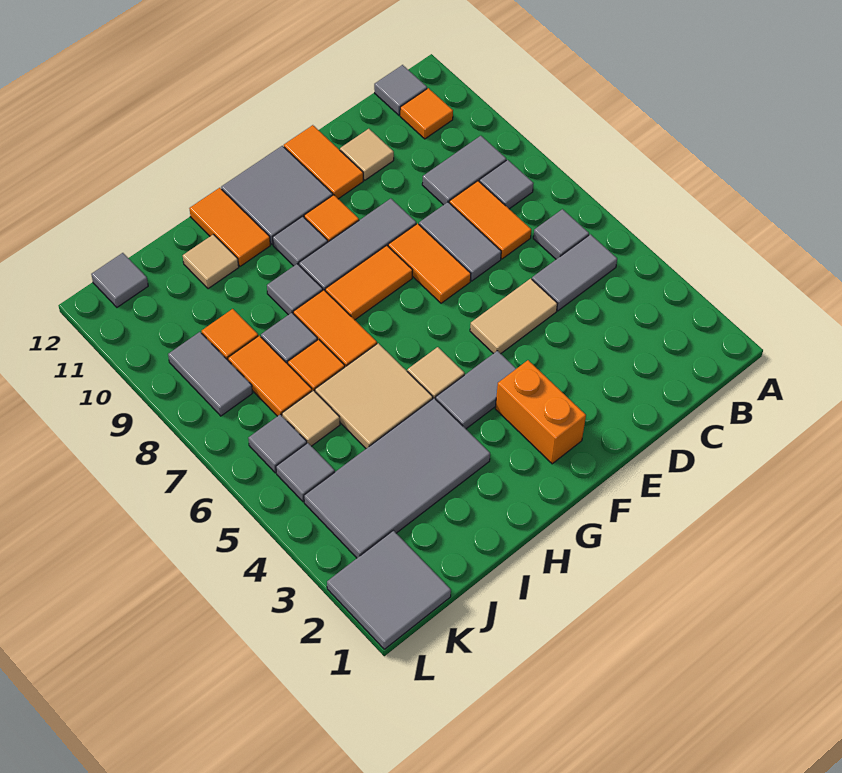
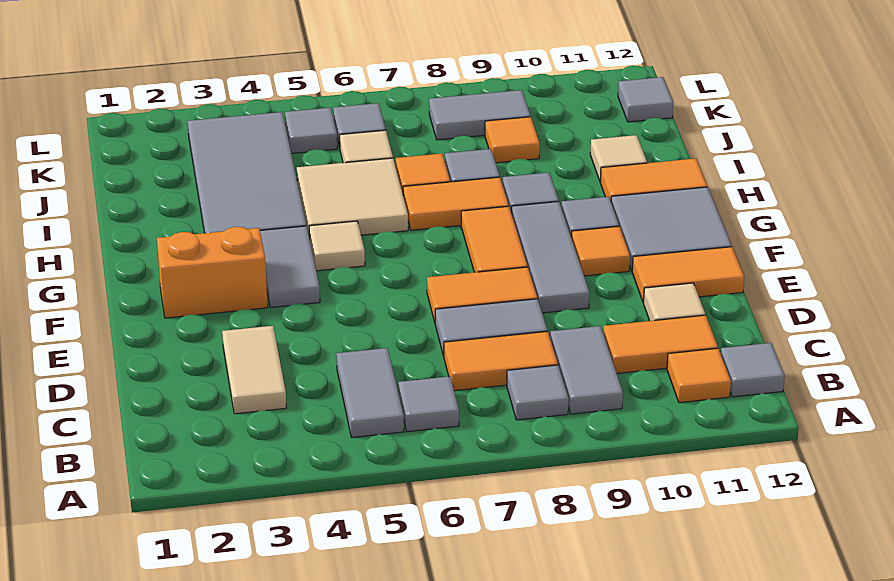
tan tile D5:E5 level 1 -> tan tile C3:D3 level 1
orange tile J7:J8 level 1 -> orange tile C10:C11 level 1
grey tile K1:L2 level 1 -> none

